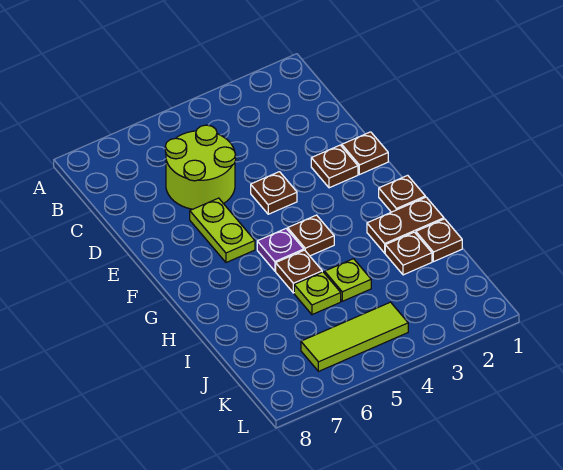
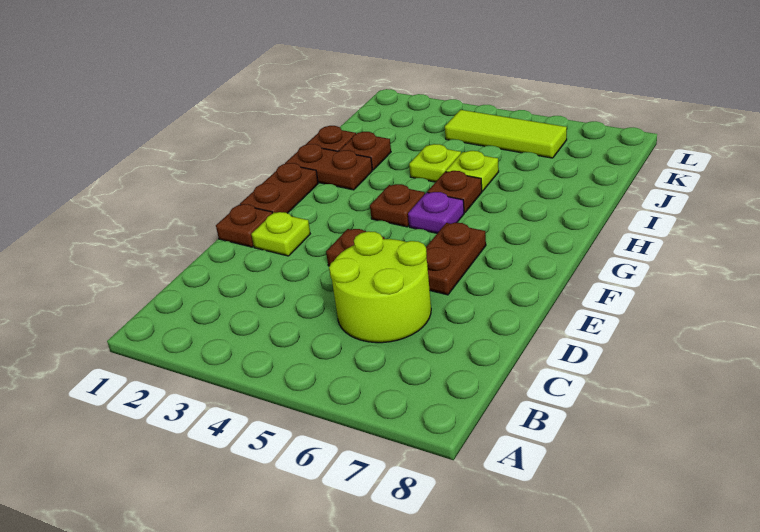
brown plate E2 level 1 -> lime plate E2 level 1
lime plate E6:F6 level 1 -> brown plate E6:F6 level 1
brown plate G1 level 1 -> brown plate F1:G1 level 1

